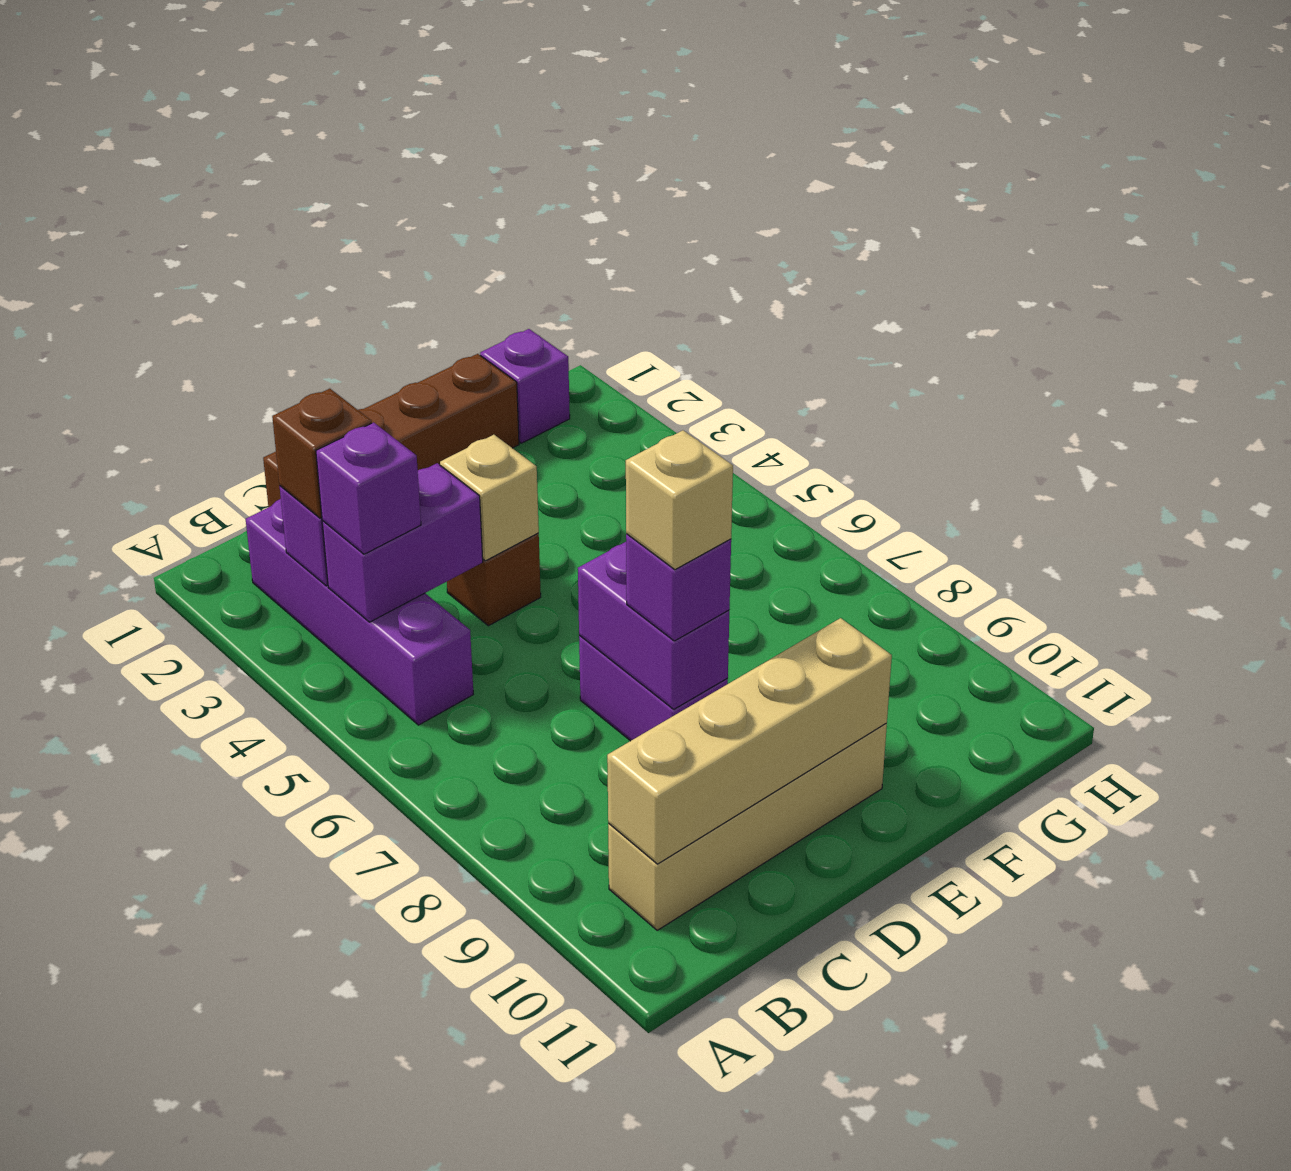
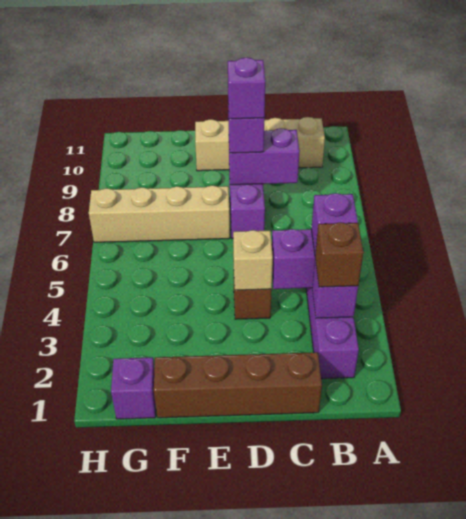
tan brick B10:E10 level 2 -> tan brick E7:H7 level 1
purple brick D7:D8 level 2 -> purple brick C8:D8 level 2
tan brick D8 level 4 -> purple brick D8 level 4

